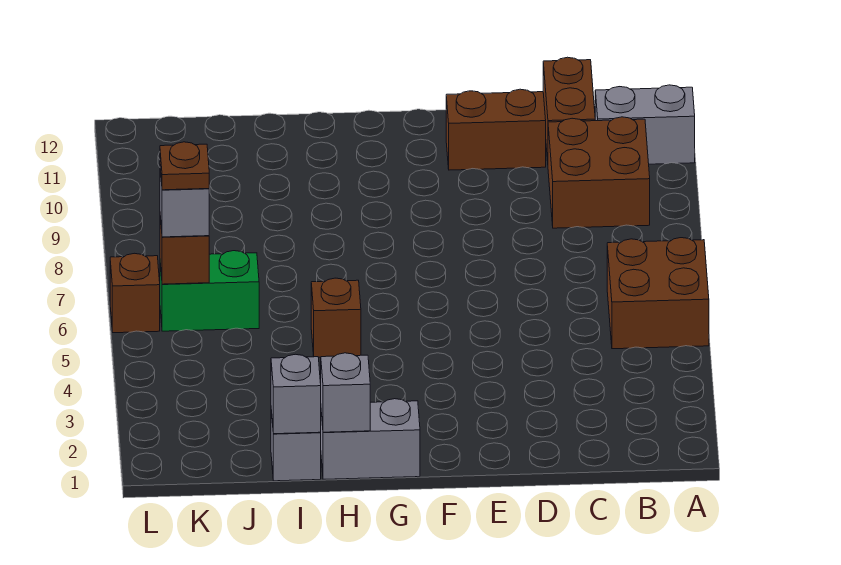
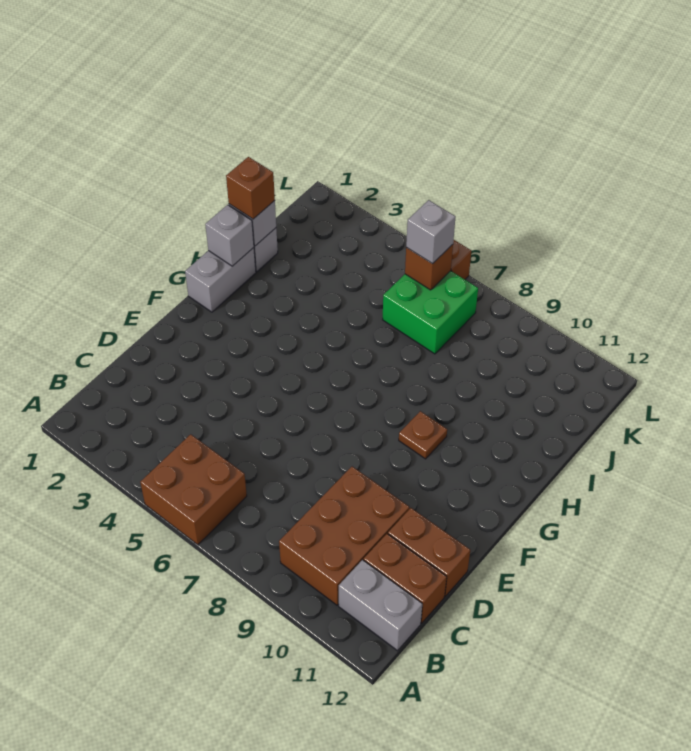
grey brick A11:B11 level 1 -> grey brick B11:B12 level 1
brown brick B9:C10 level 1 -> brown brick B9:D10 level 1
brown brick D11:E11 level 1 -> brown brick D11:D12 level 1
brown brick H5 level 1 -> brown brick I1 level 3
green brick J6:K6 level 1 -> green brick J6:K7 level 1
brown plate K6 level 4 -> brown plate G9 level 1

